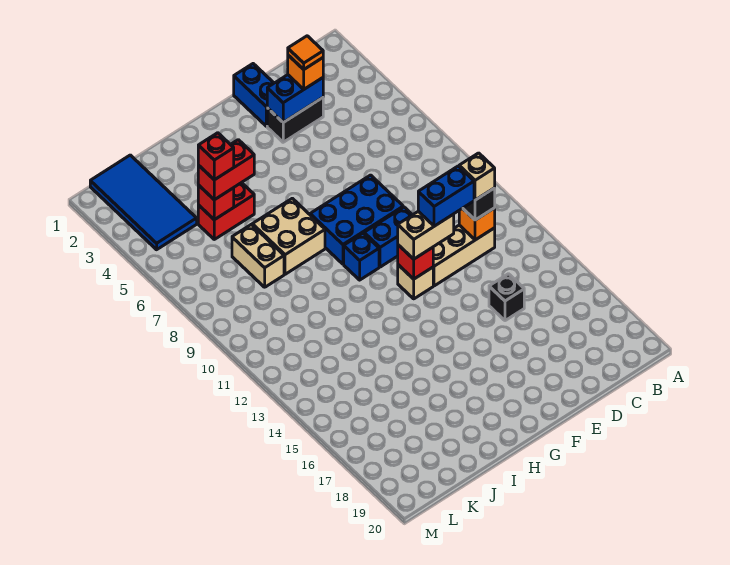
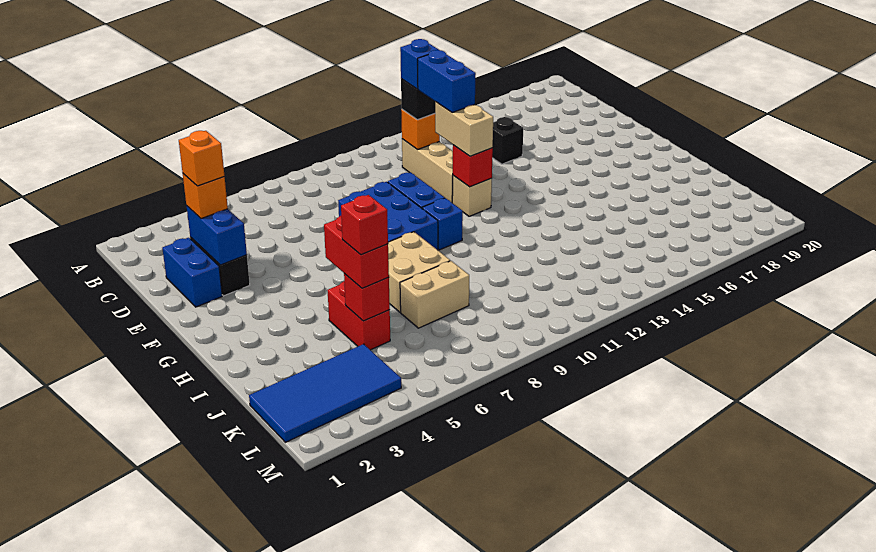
tan brick C12 level 4 -> blue brick C12 level 4
orange tile D3 level 4 -> orange brick D3 level 4
blue brick E1:E2 level 1 -> blue brick D2:E2 level 1

